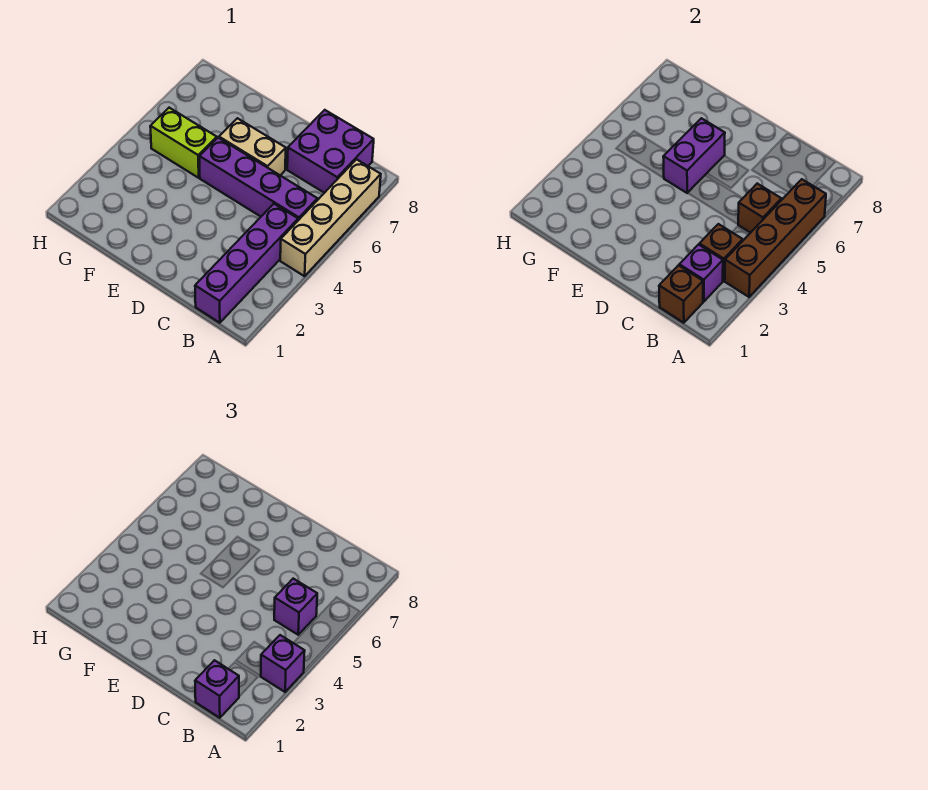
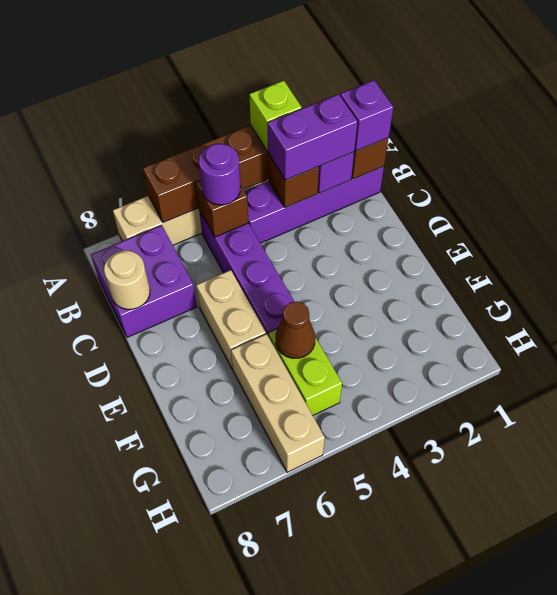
purple brick A3 level 3 -> lime brick A3 level 3
purple brick B5 level 3 -> purple round brick B5 level 3
none -> tan round brick C8 level 2
purple brick E5:E6 level 2 -> purple brick B2:B3 level 3
none -> brown cone F5 level 2
none -> tan brick F6:H6 level 1

